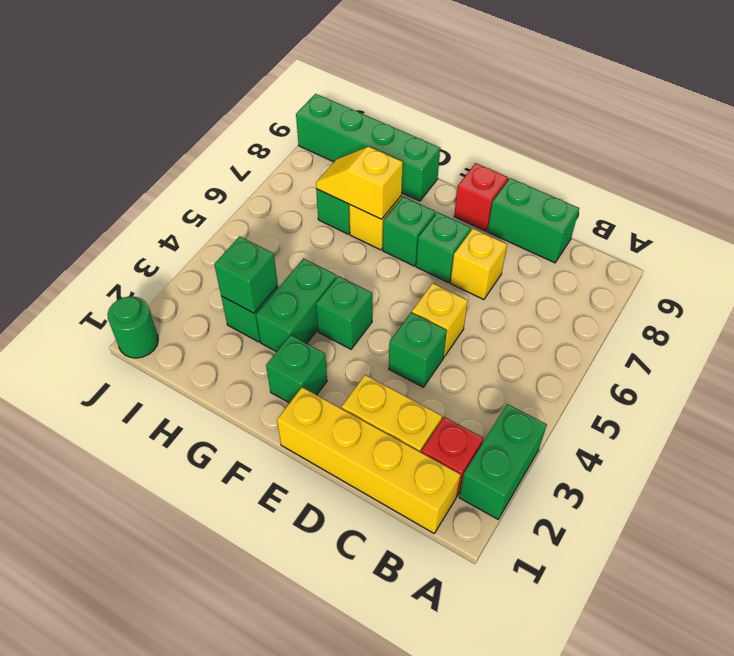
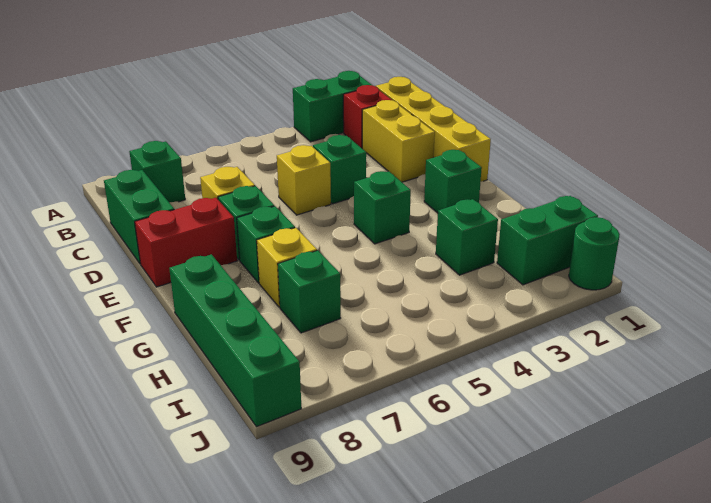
red brick E9 level 1 -> red brick E8:E9 level 1
green brick G3:G4 level 1 -> green brick I1:I2 level 1
yellow slope G7:H7 level 2 top G -> none
green brick H3 level 2 -> green brick B8 level 1

